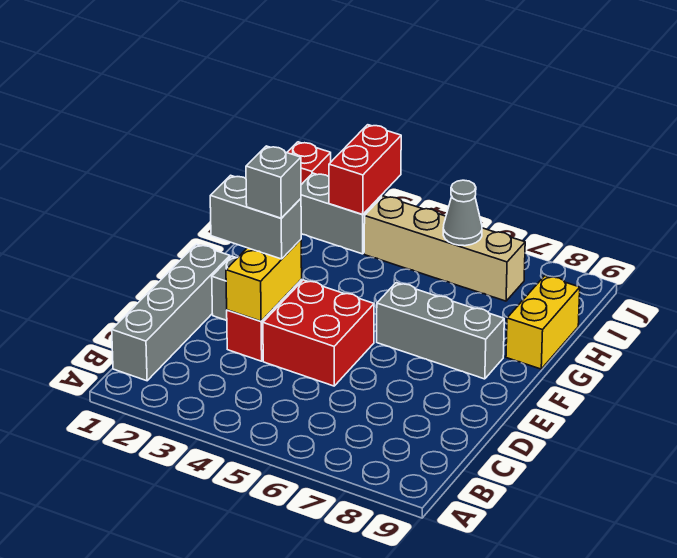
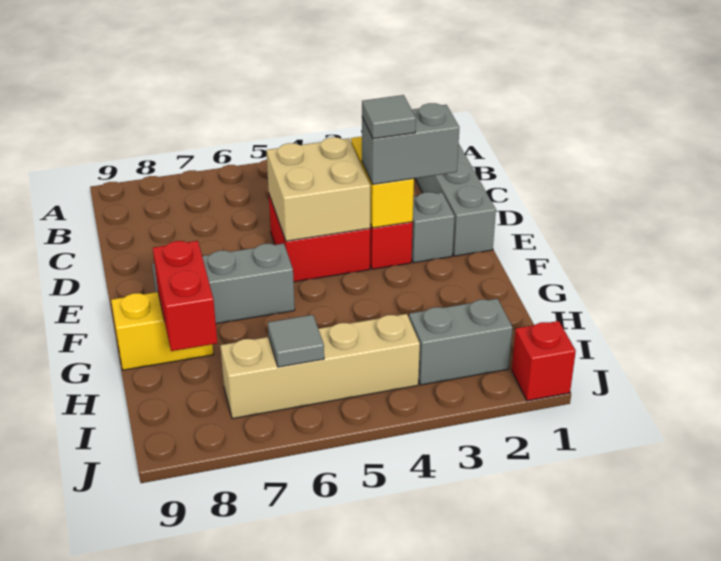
none -> tan brick D4:E5 level 2
grey brick E3 level 4 -> grey tile E3 level 4
yellow brick G9:H9 level 1 -> yellow brick G8:G9 level 1
red brick I3:J3 level 2 -> red brick G8:H8 level 2
grey cone I6 level 2 -> grey tile I6 level 2

